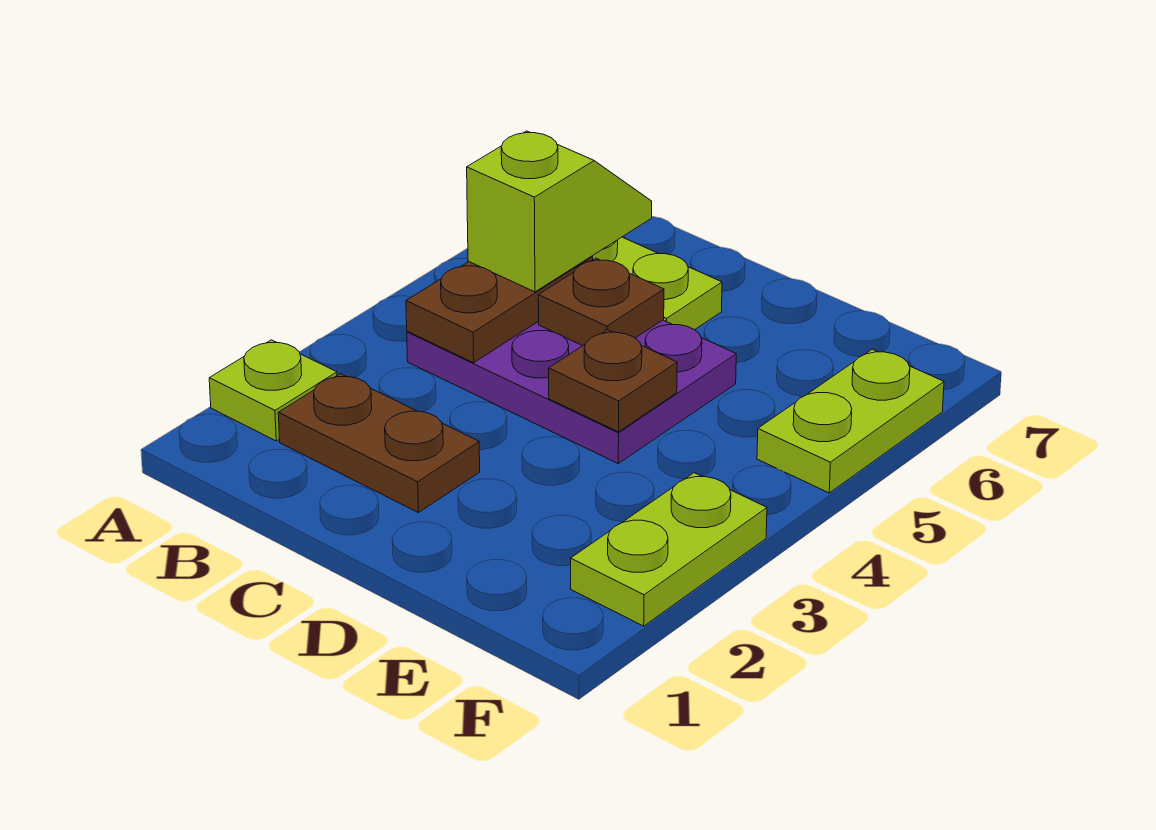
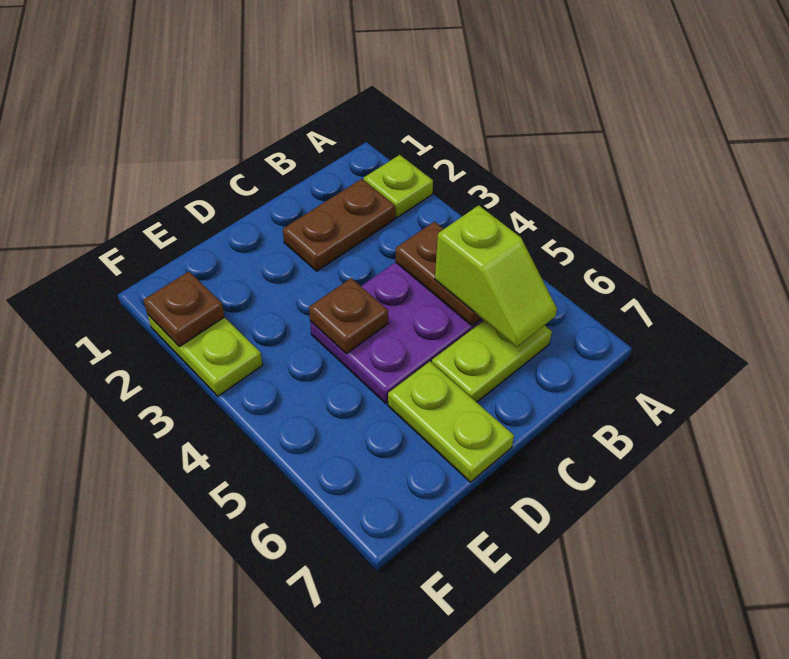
brown plate C5 level 2 -> brown plate F2 level 2
lime plate F5:F6 level 1 -> lime plate D6:D7 level 1

